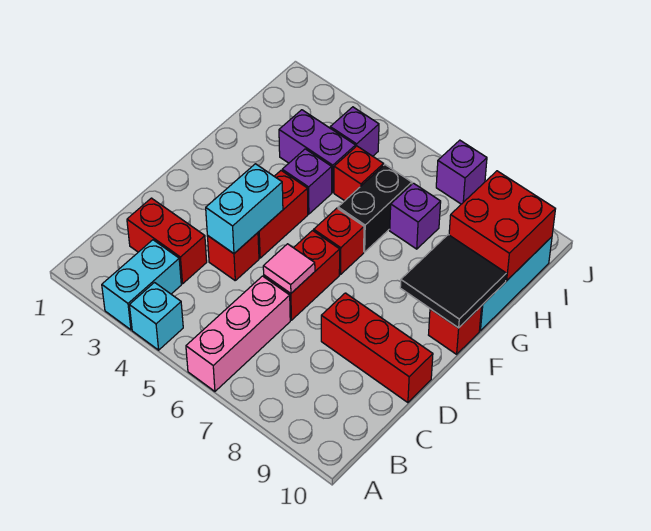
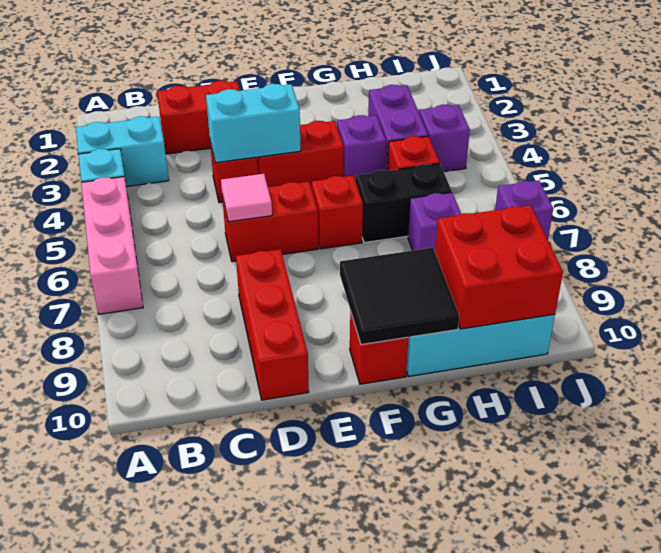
pink brick A6:C6 level 1 -> pink brick A5:A7 level 1
red brick C2:C3 level 1 -> red brick C2:D2 level 1

